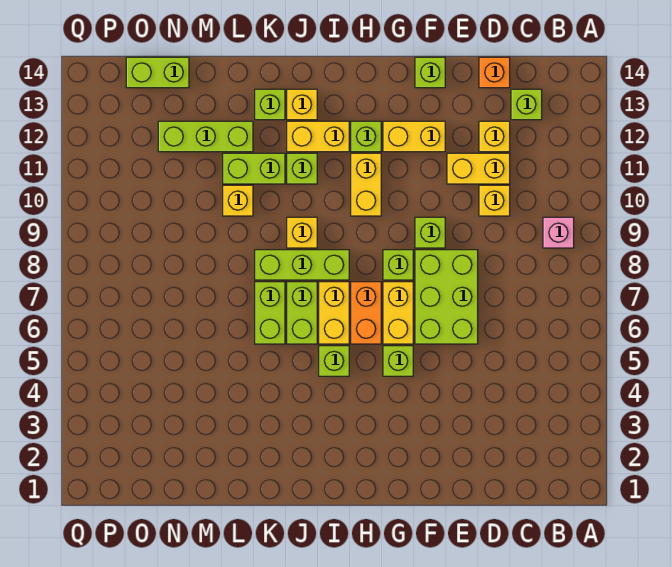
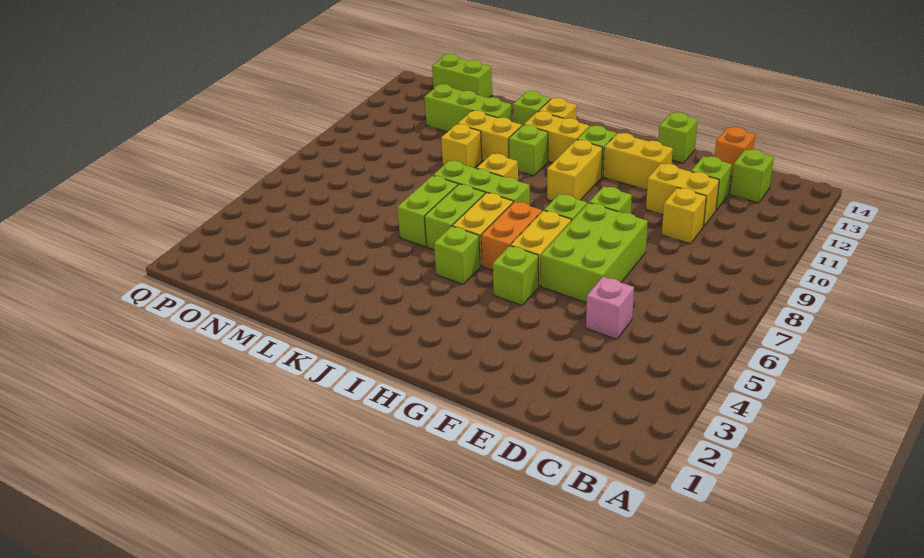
pink brick B9 level 1 -> pink brick D5 level 1
yellow brick D12 level 1 -> lime brick D12 level 1
lime brick K11:L11 level 1 -> yellow brick K11:L11 level 1

